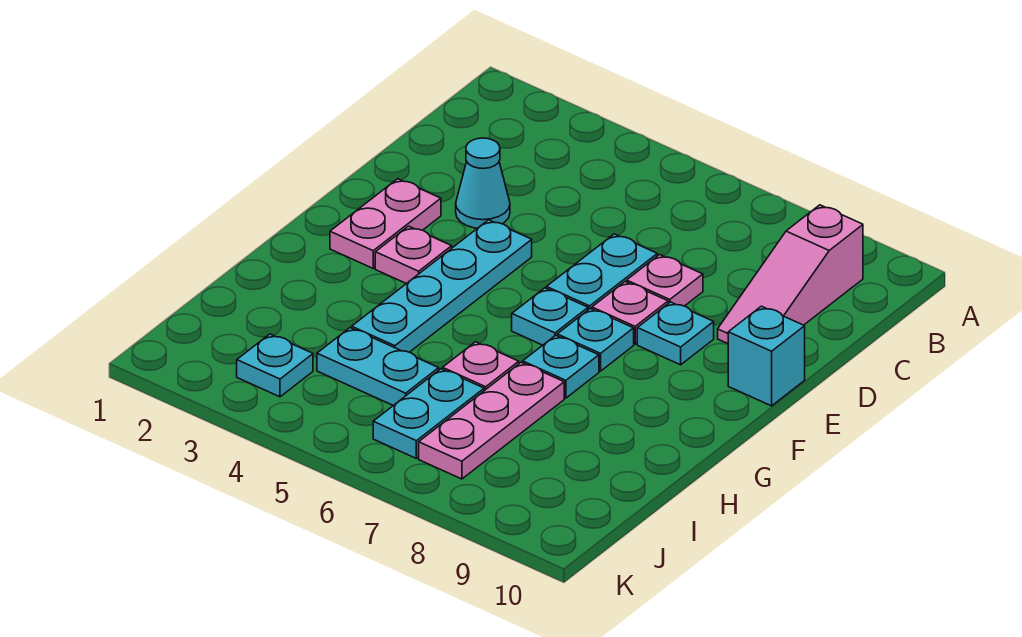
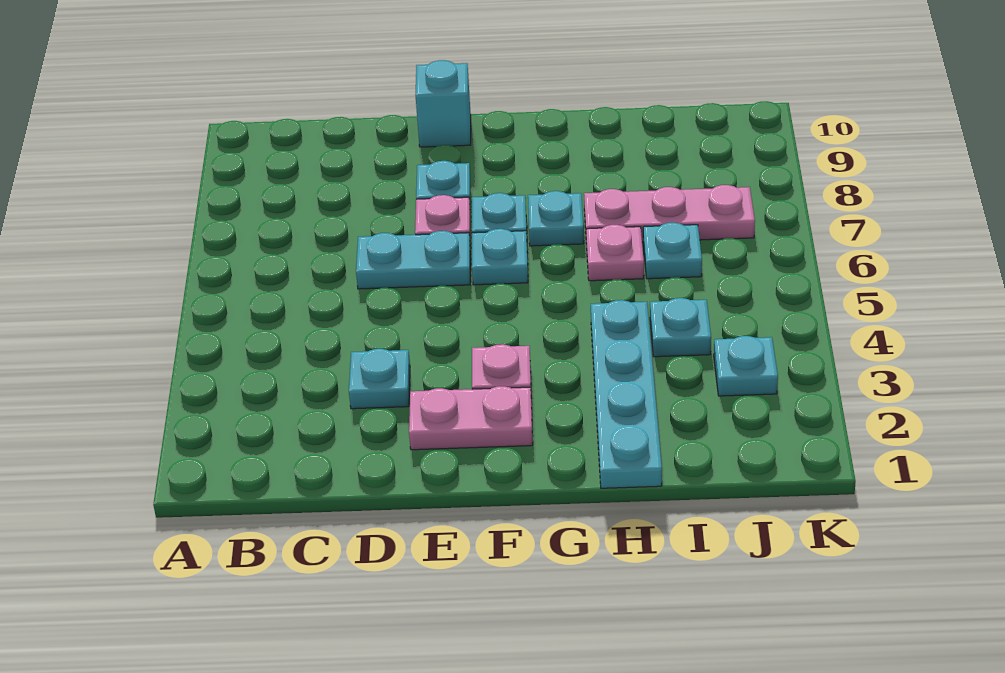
pink slope B9:D9 level 1 top B -> none
cyan cone D3 level 1 -> cyan plate D3 level 1
pink plate D7 level 1 -> none
cyan plate E4:H4 level 1 -> cyan plate H1:H4 level 1
cyan plate I4:I5 level 1 -> cyan plate I4 level 1
cyan plate I6:J6 level 1 -> cyan plate I6 level 1

